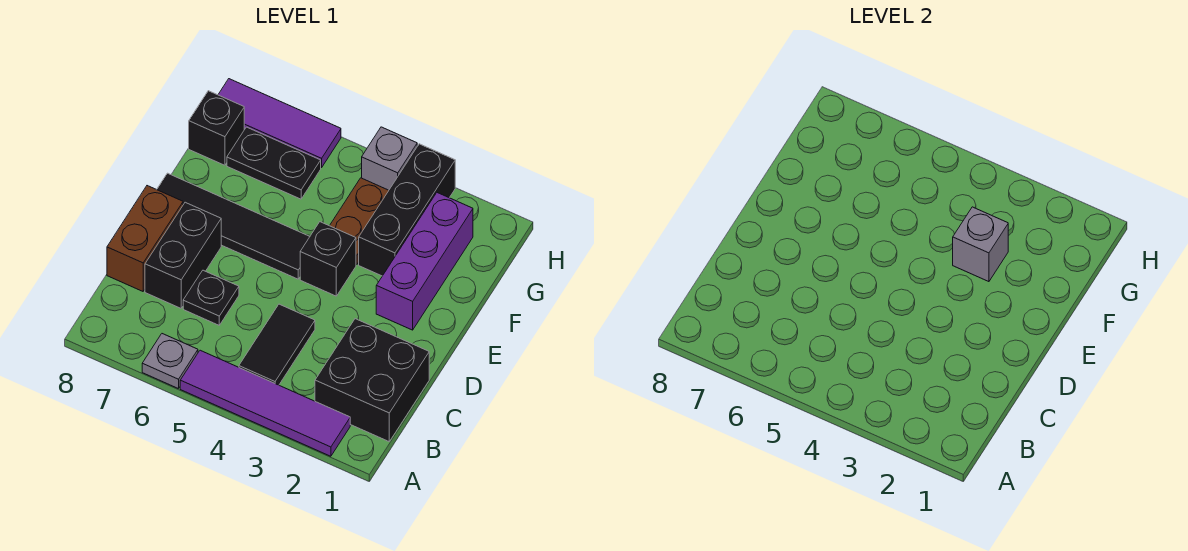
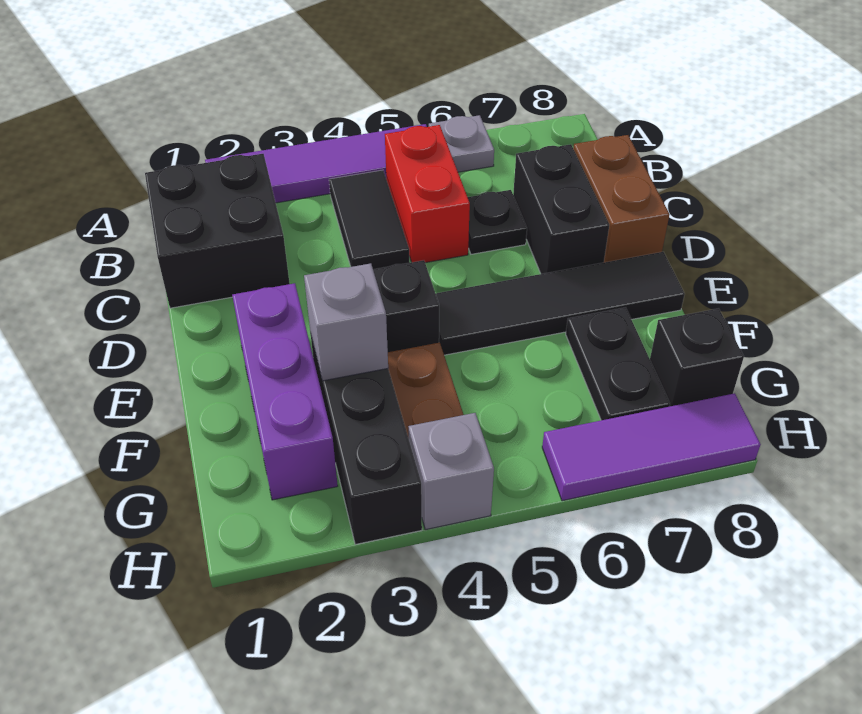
none -> red brick B5:C5 level 1
black plate G6:G7 level 1 -> black plate F7:G7 level 1

